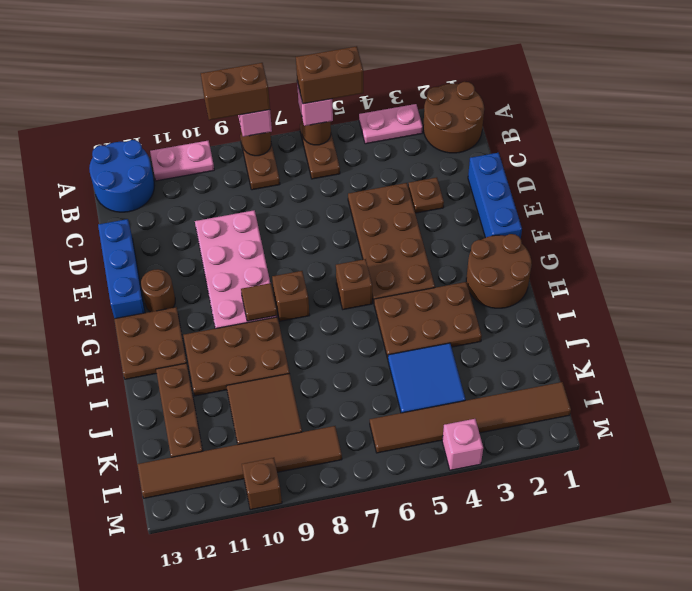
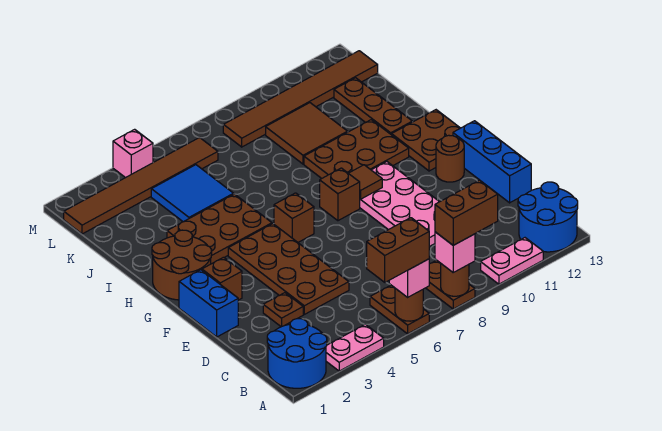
brown round brick A1:B2 level 1 -> blue round brick A1:B2 level 1
blue brick D1:F1 level 1 -> blue brick E1:F1 level 1
brown brick M10 level 1 -> brown brick F2 level 1

